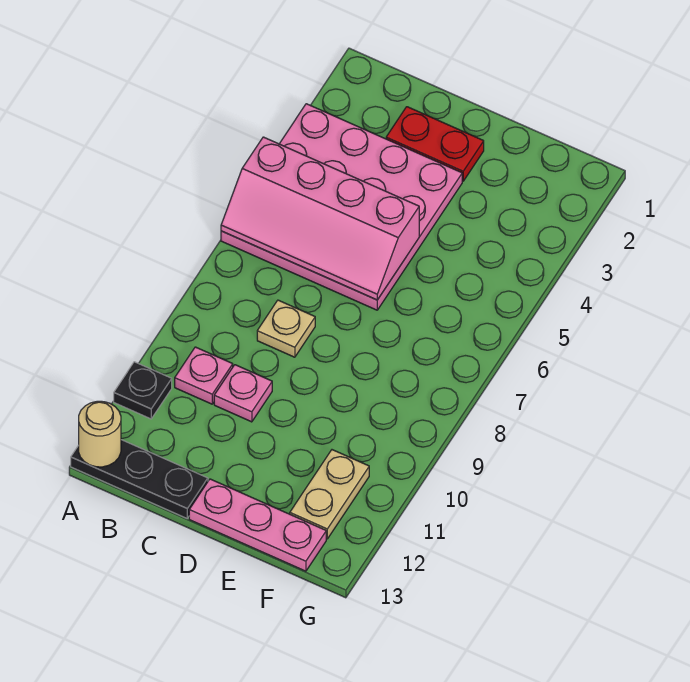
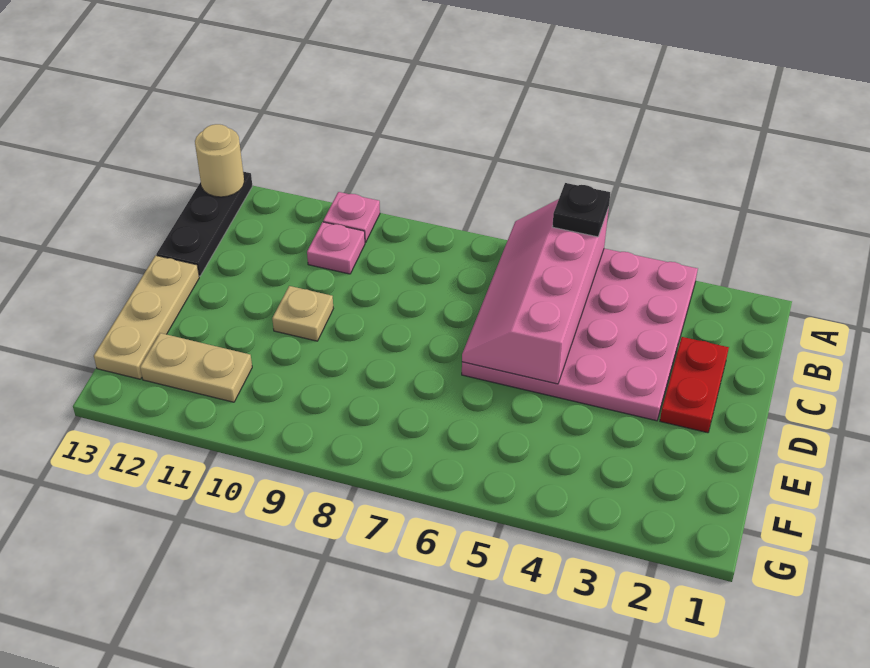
black plate A11 level 1 -> black plate A5 level 3
tan plate C8 level 1 -> tan plate D10 level 1
pink plate C10 level 1 -> pink plate A10 level 1
pink plate D13:F13 level 1 -> tan plate D13:F13 level 1

